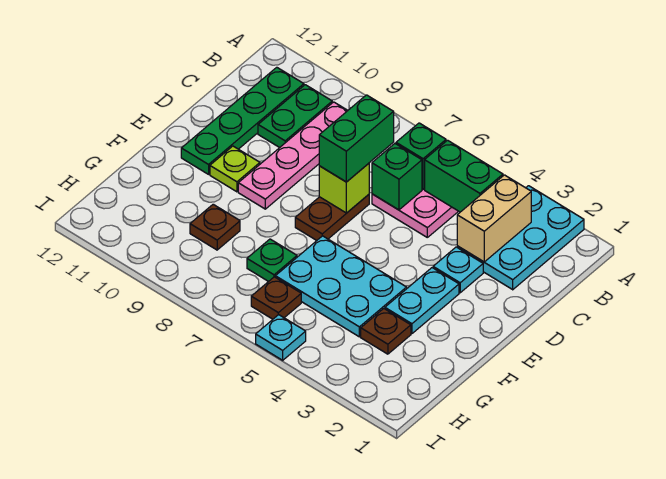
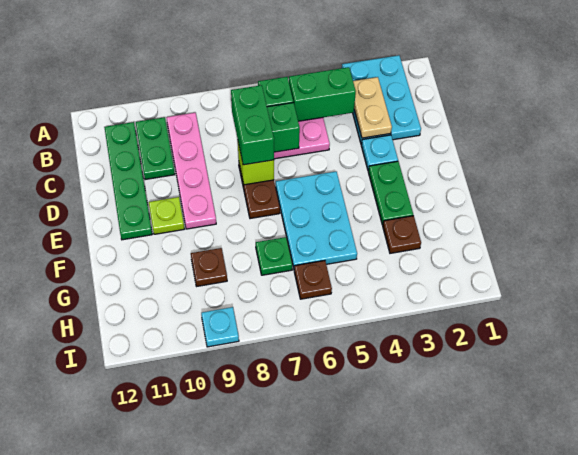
tan brick B3:C3 level 2 -> tan plate B3:C3 level 2
cyan plate E3:F3 level 1 -> green plate E3:F3 level 1
cyan plate F4:G6 level 1 -> cyan plate E5:G6 level 1
cyan plate I5 level 1 -> cyan plate I9 level 1

